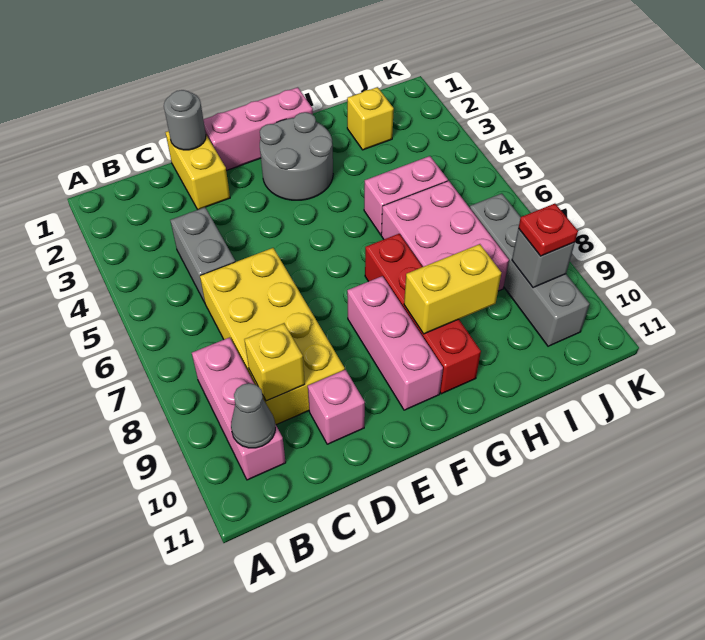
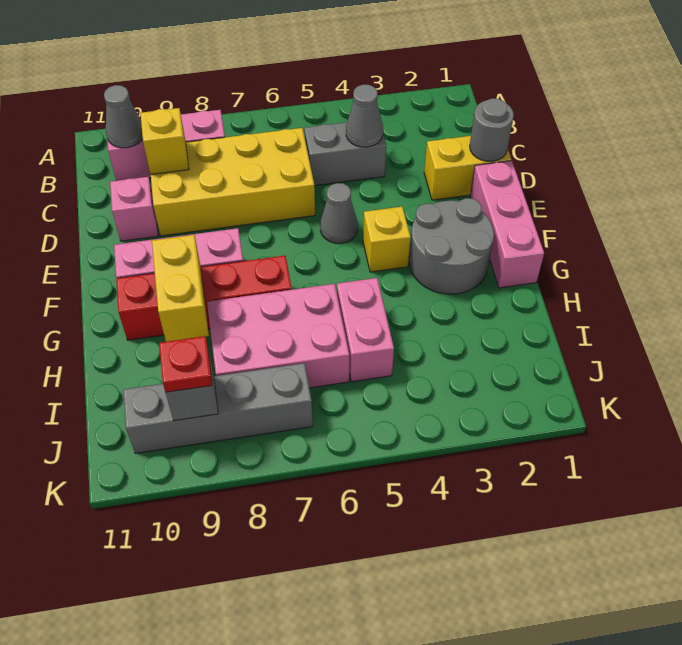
none -> grey cone C4 level 2
none -> grey cone E5 level 1
yellow brick I2 level 1 -> yellow brick F4 level 1

